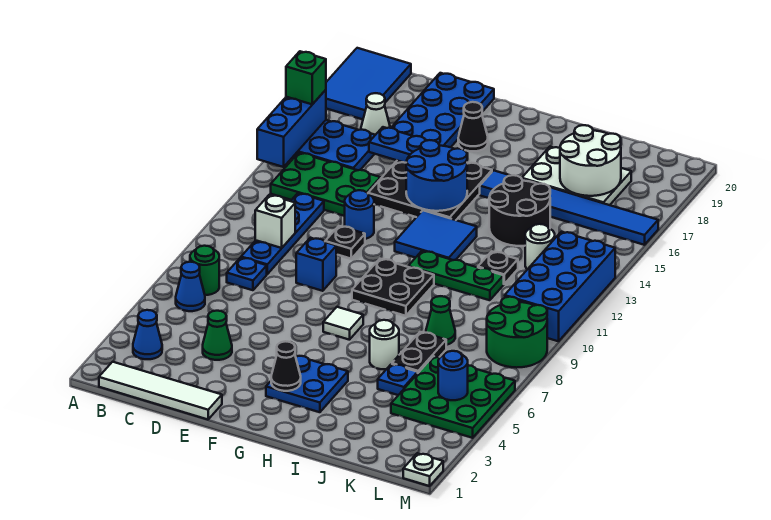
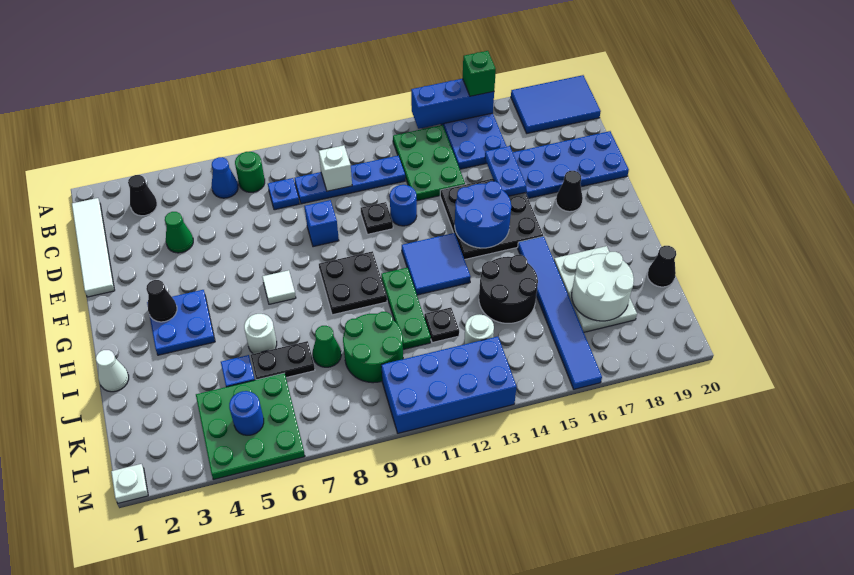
blue cone B3 level 1 -> black cone B3 level 1
white cone C17 level 1 -> white cone I1 level 1
none -> black cone J20 level 1
green round brick L8:M9 level 1 -> green round brick J9:K10 level 1

